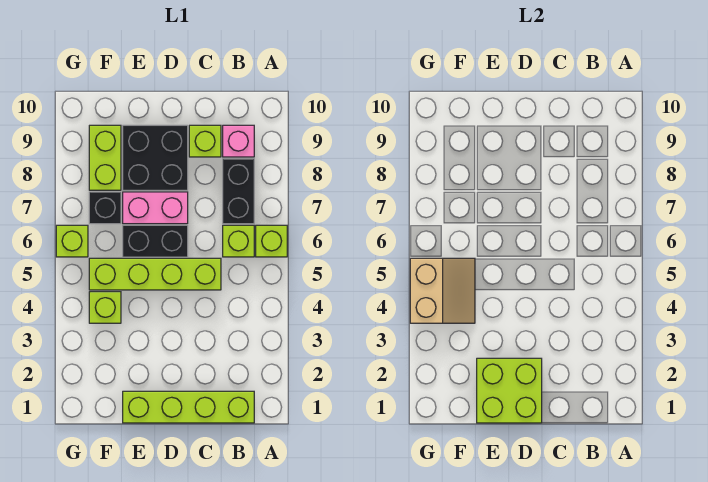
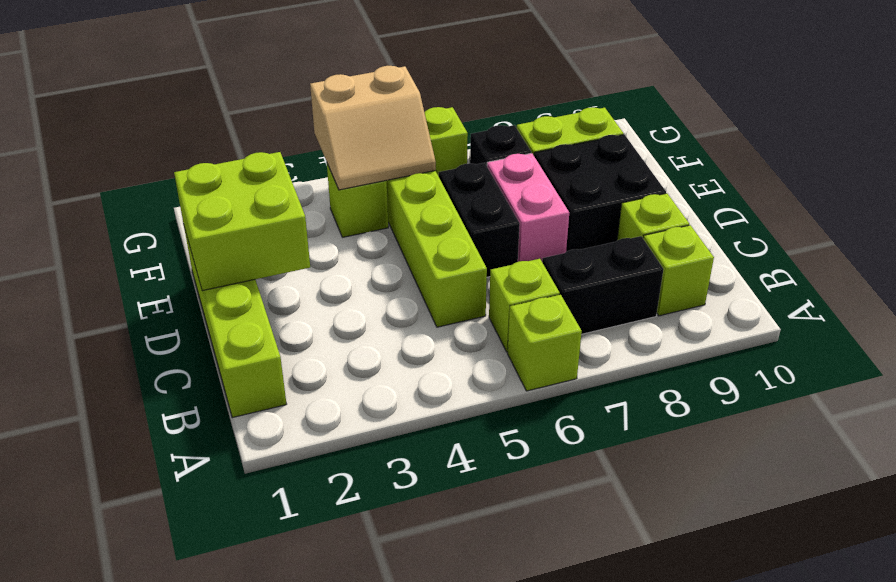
pink brick B9 level 1 -> lime brick B9 level 1

